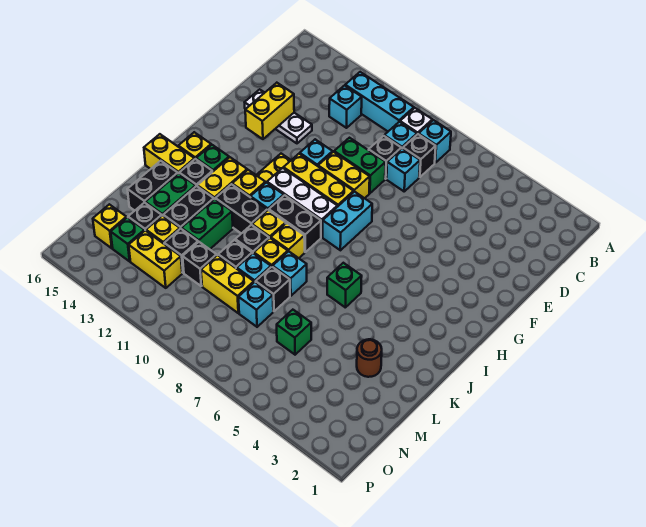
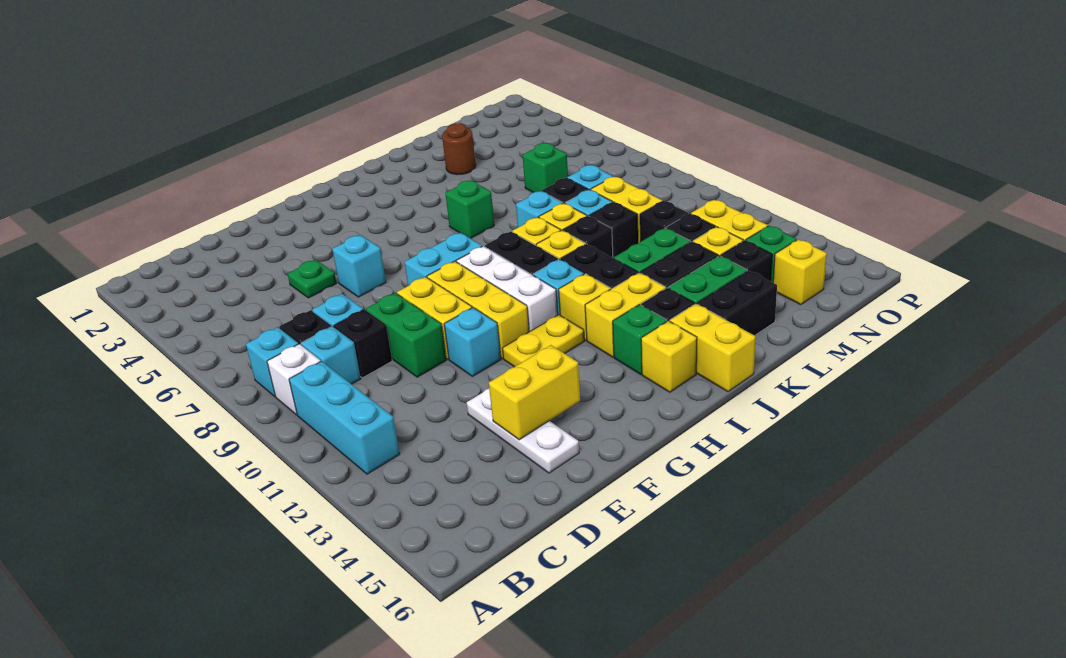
cyan brick C12 level 1 -> cyan brick F6 level 1
none -> green plate E5 level 1

